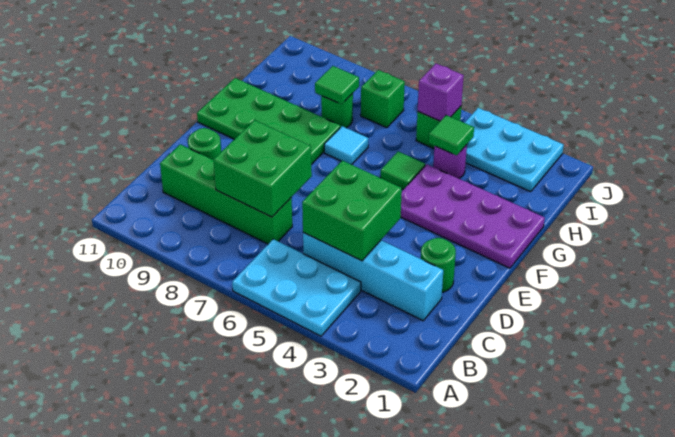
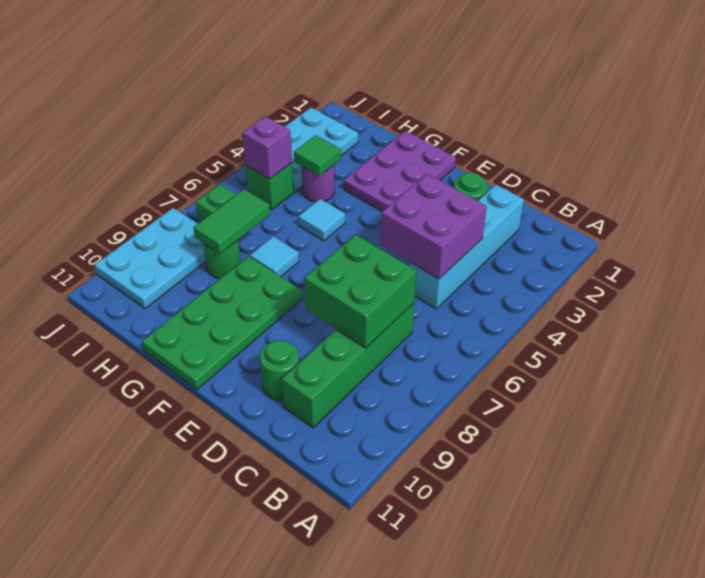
cyan plate A4:B6 level 1 -> cyan plate I8:J10 level 1
green brick C4:D5 level 2 -> purple brick C4:D5 level 2
purple plate F1:G4 level 1 -> purple plate F1:G3 level 1
green tile G5 level 1 -> cyan tile G5 level 1
green tile H8 level 2 -> green tile H7:H8 level 2

